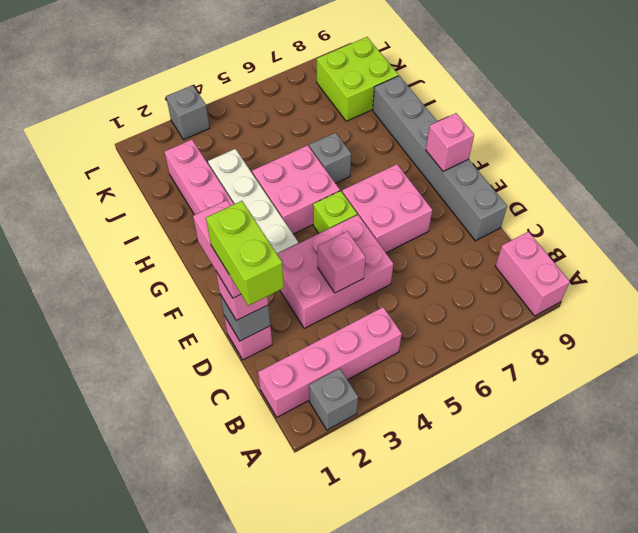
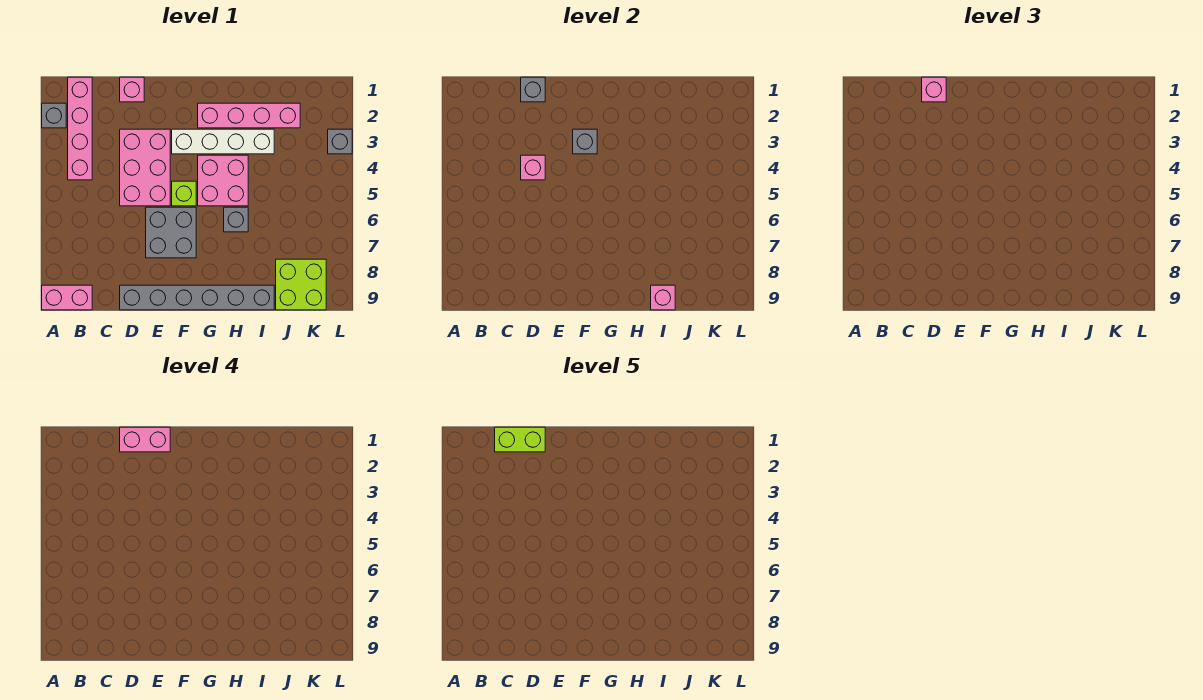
pink brick E6:F7 level 1 -> grey brick E6:F7 level 1
none -> grey brick F3 level 2
pink brick F9 level 2 -> pink brick I9 level 2

